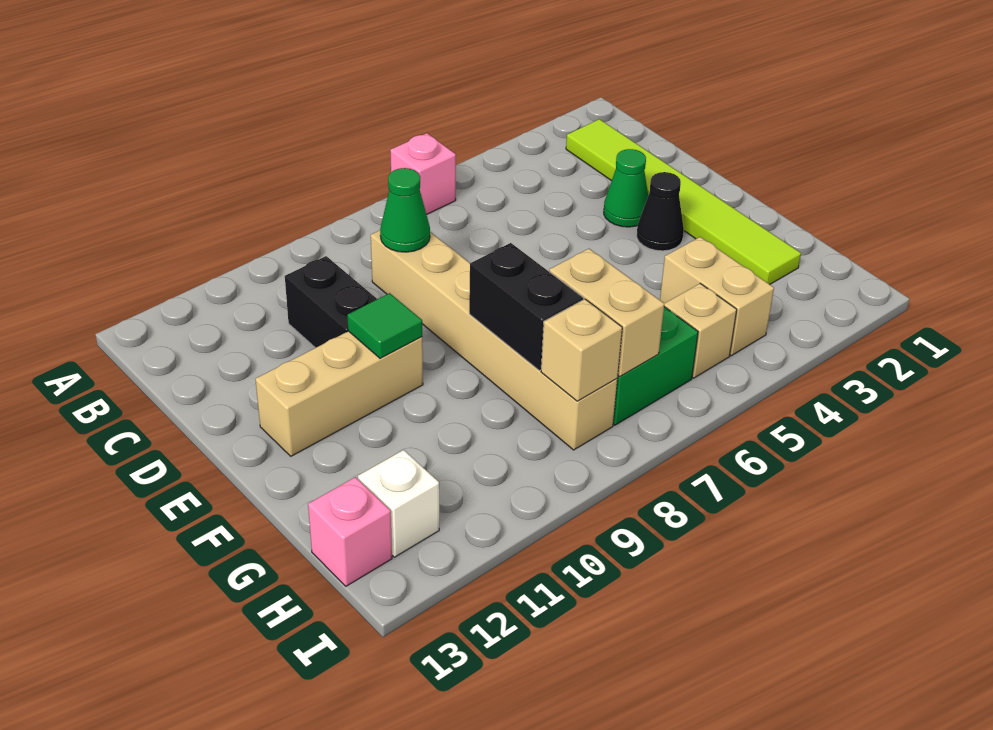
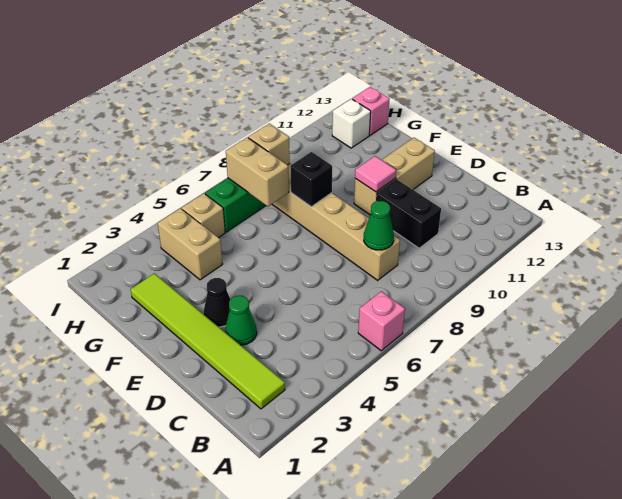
green tile E10 level 2 -> pink tile E10 level 2
black brick F8:G8 level 2 -> black brick F8 level 2

